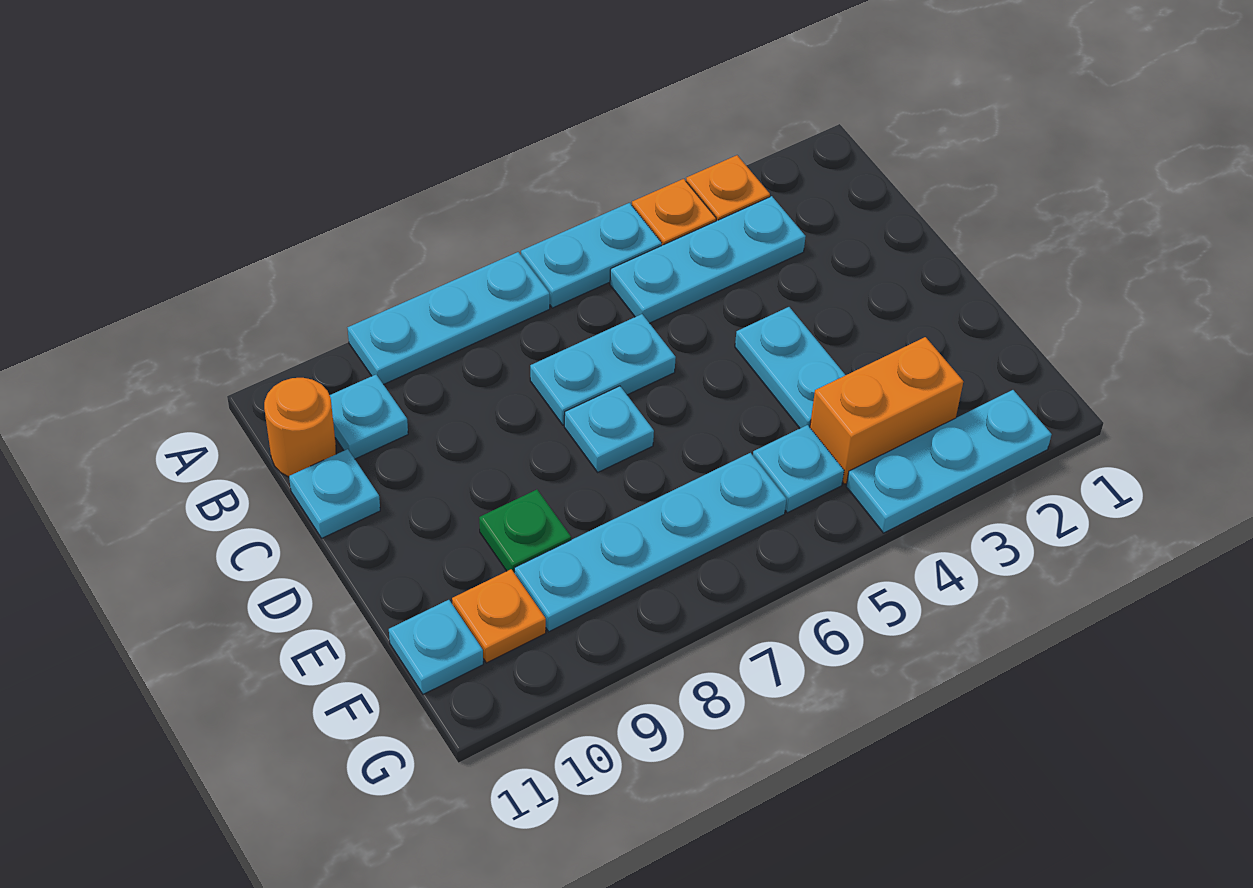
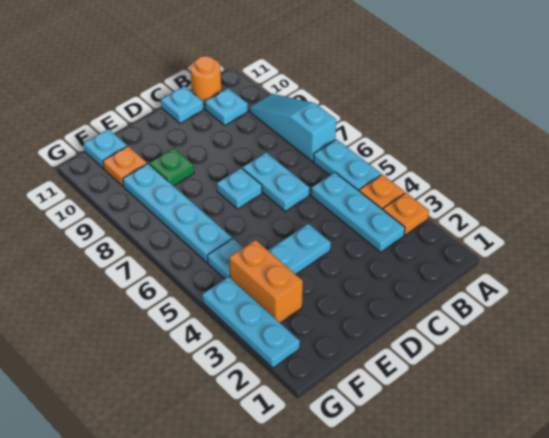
cyan plate A7:A9 level 1 -> cyan slope A7:A9 level 1 top 7

